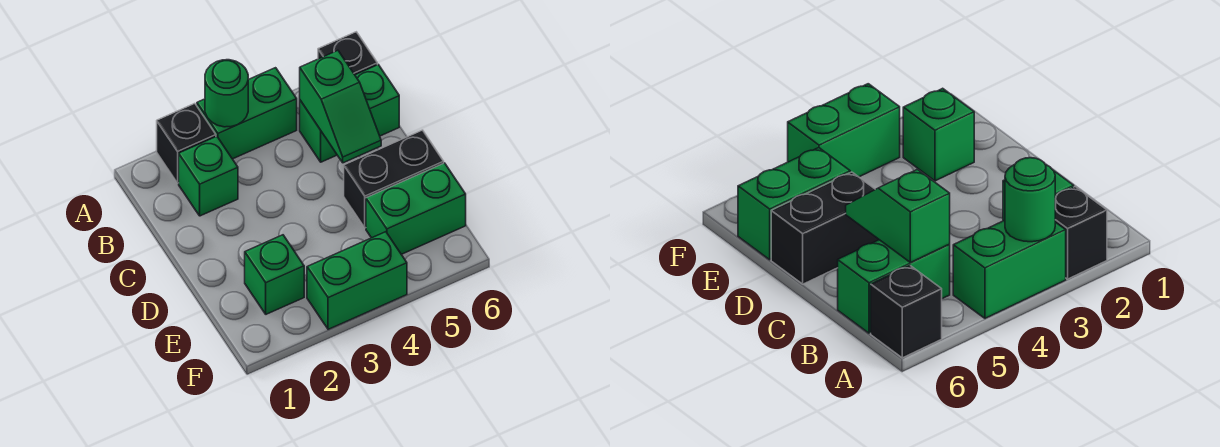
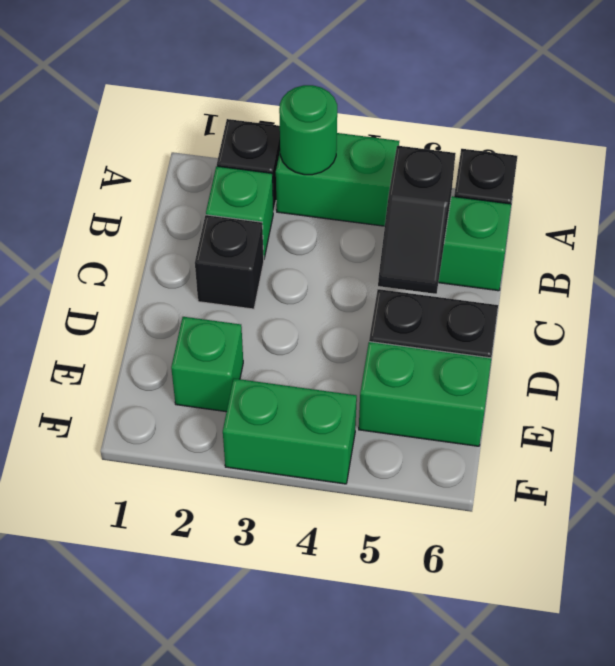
green slope B5:C5 level 2 top B -> black slope B5:C5 level 2 top B
none -> black brick C2 level 1

